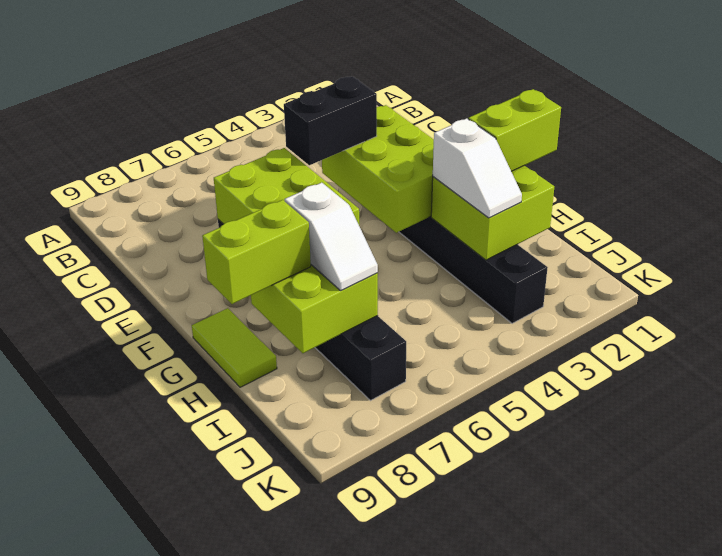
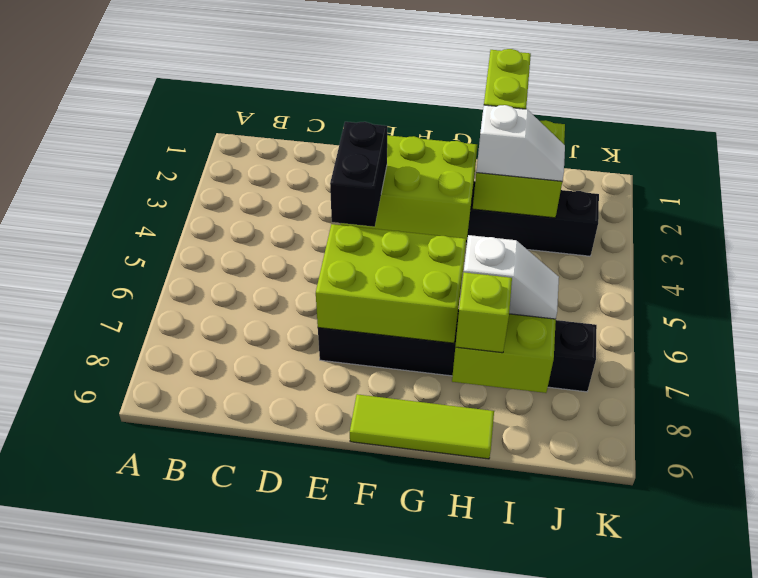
lime tile G9:H9 level 1 -> lime tile F9:H9 level 1
lime brick H8:H9 level 3 -> lime brick H8 level 3

